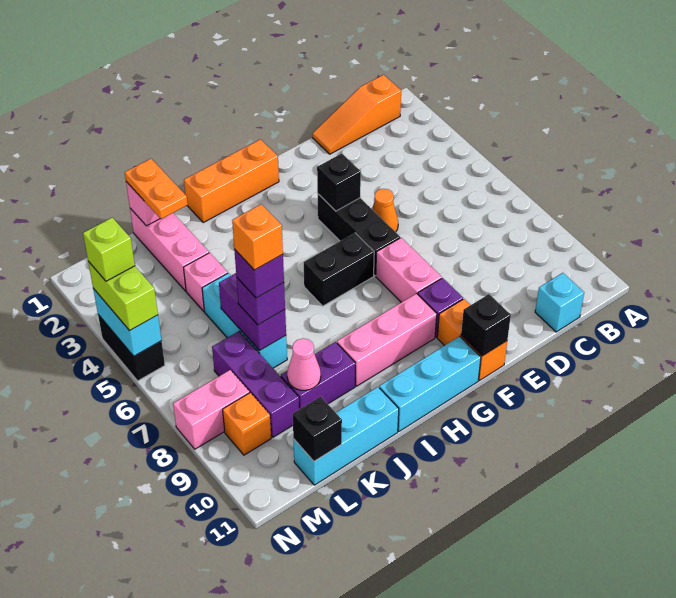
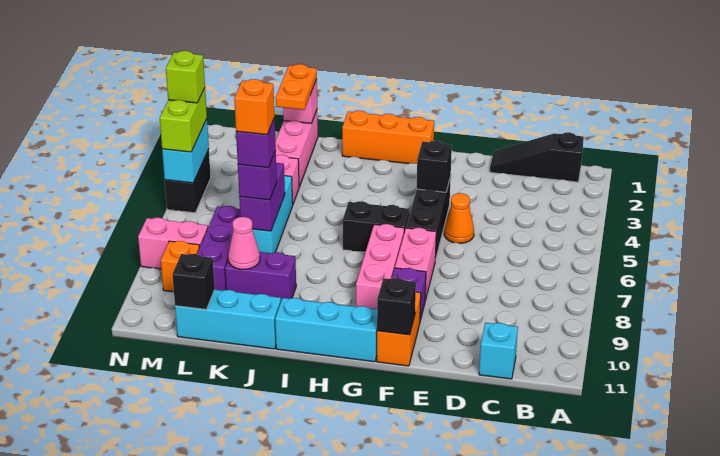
orange slope B1:D1 level 1 top B -> black slope B1:D1 level 1 top B
pink brick G9:I9 level 1 -> pink brick G7:G9 level 1

